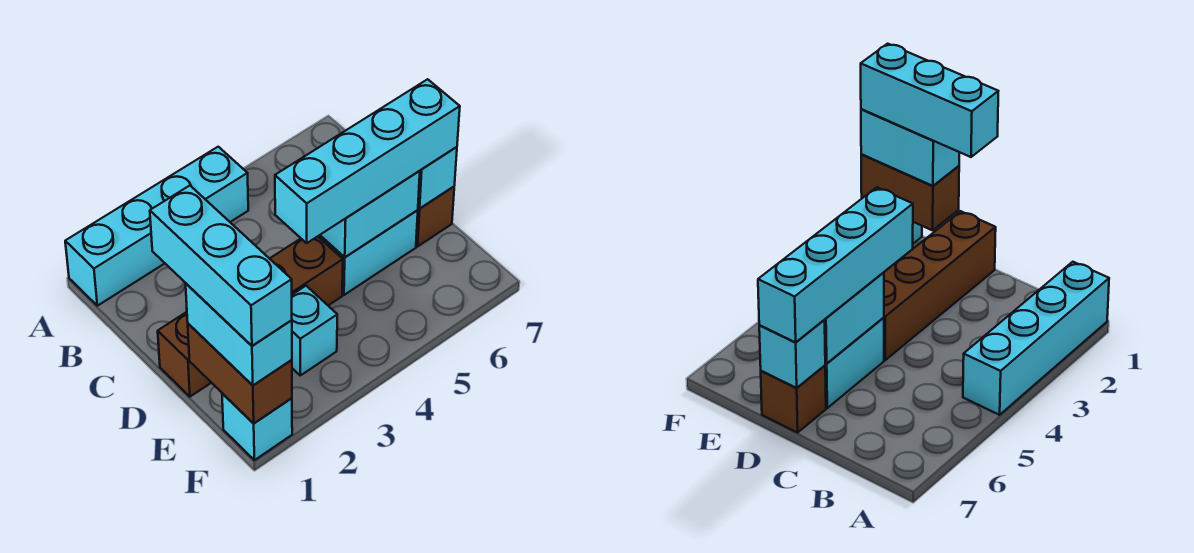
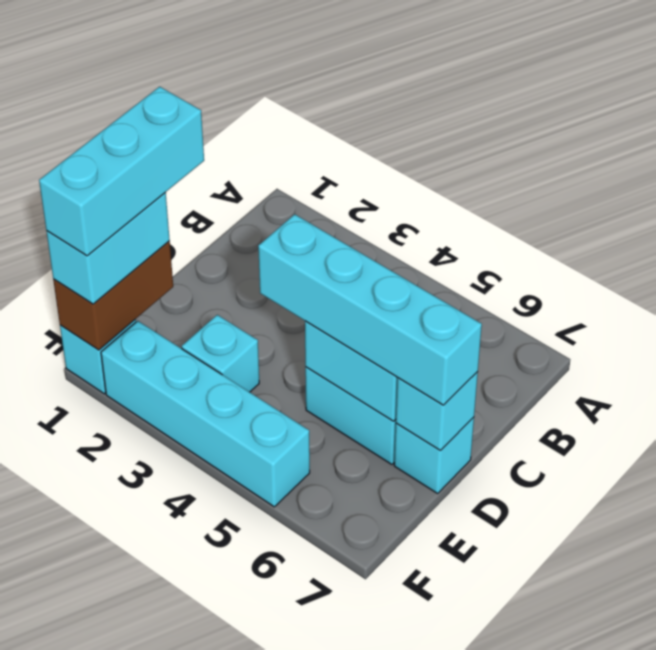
cyan brick A1:A4 level 1 -> cyan brick F2:F5 level 1
brown brick D1:D4 level 1 -> none
brown brick D7 level 1 -> cyan brick D7 level 1

